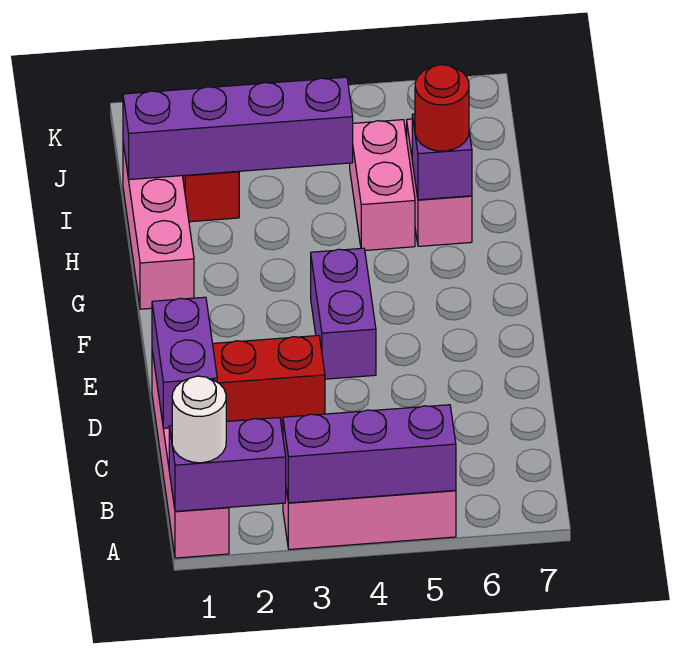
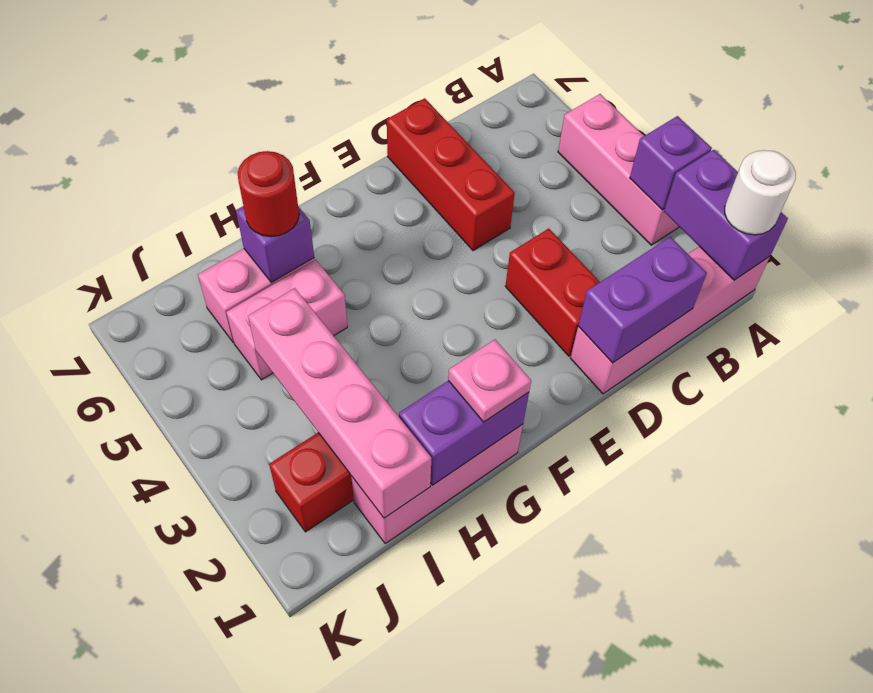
purple brick A3:A5 level 2 -> purple brick A3 level 2
none -> red brick D5:D7 level 1
purple brick E4:F4 level 1 -> purple brick G1:H1 level 2
none -> pink plate G1 level 3
purple brick I1:I4 level 2 -> pink brick I1:I4 level 2

